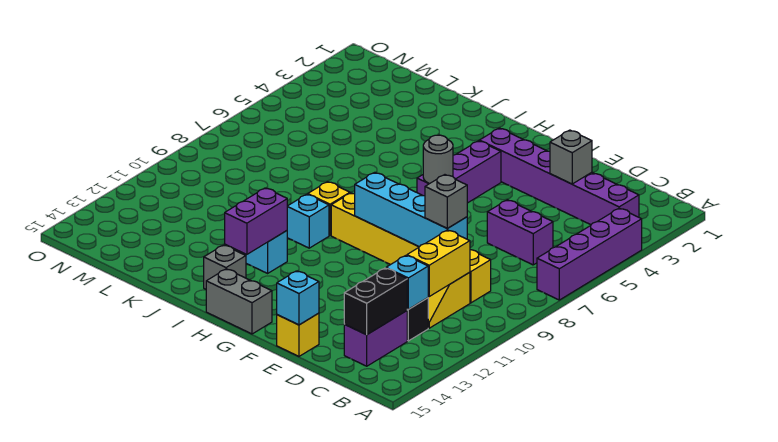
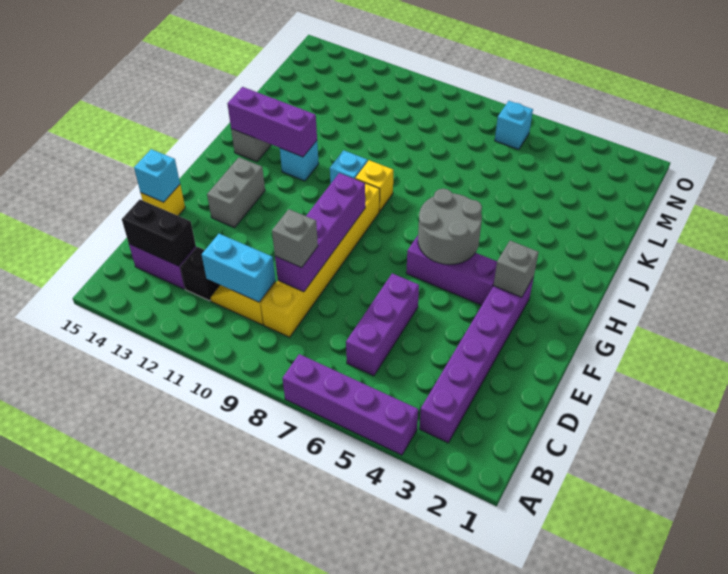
purple brick C6:D6 level 1 -> purple brick C6:E6 level 1
yellow brick C10:C11 level 2 -> cyan brick C10:C11 level 2
cyan brick C12 level 2 -> cyan brick N6 level 1
grey brick D3 level 2 -> grey brick G3 level 2
cyan brick D9:G9 level 2 -> purple brick D9:G9 level 2
grey round brick G6 level 2 -> grey round brick G5:H6 level 2
grey brick G15:H15 level 1 -> grey brick F13:G13 level 1
purple brick I12:I13 level 2 -> purple brick I12:I14 level 2

